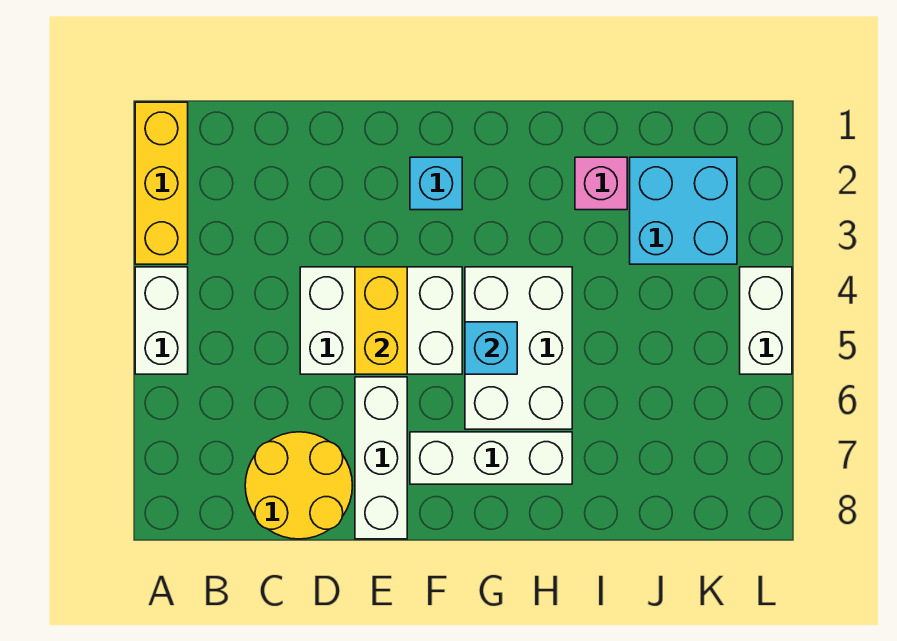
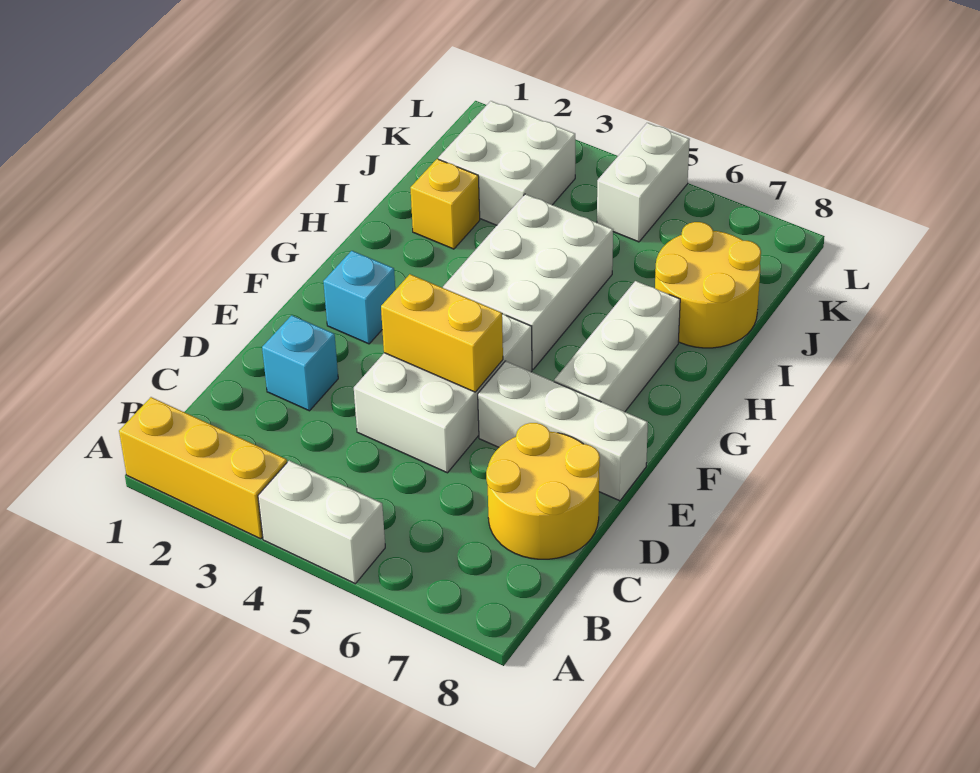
white brick G4:H6 level 1 -> white brick G4:I5 level 1
cyan brick G5 level 2 -> cyan brick D2 level 1
pink brick I2 level 1 -> yellow brick I2 level 1
none -> yellow round brick I7:J8 level 1
cyan brick J2:K3 level 1 -> white brick J2:K3 level 1
white brick L4:L5 level 1 -> white brick K5:L5 level 1

